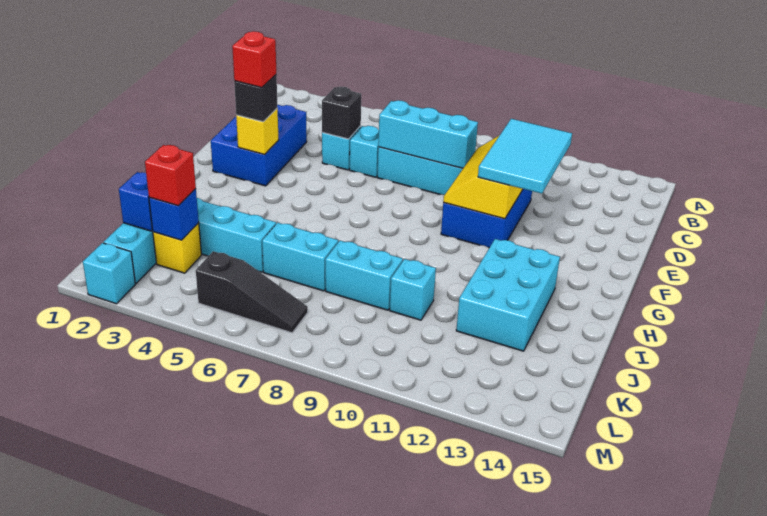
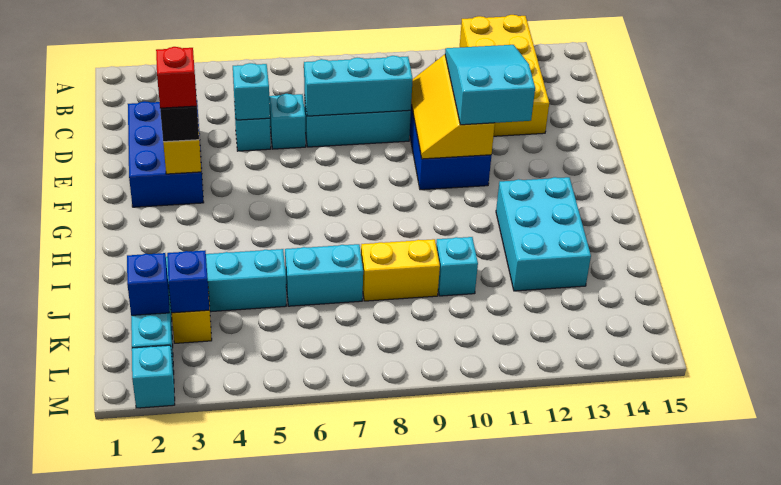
none -> yellow brick A12:D13 level 1
black brick D5 level 2 -> cyan brick D5 level 2
cyan tile D11:F12 level 3 -> cyan slope D11:F12 level 3 top F
cyan brick J8:J9 level 1 -> yellow brick J8:J9 level 1
red brick K3 level 3 -> none
black slope L5:L7 level 1 top 5 -> none

